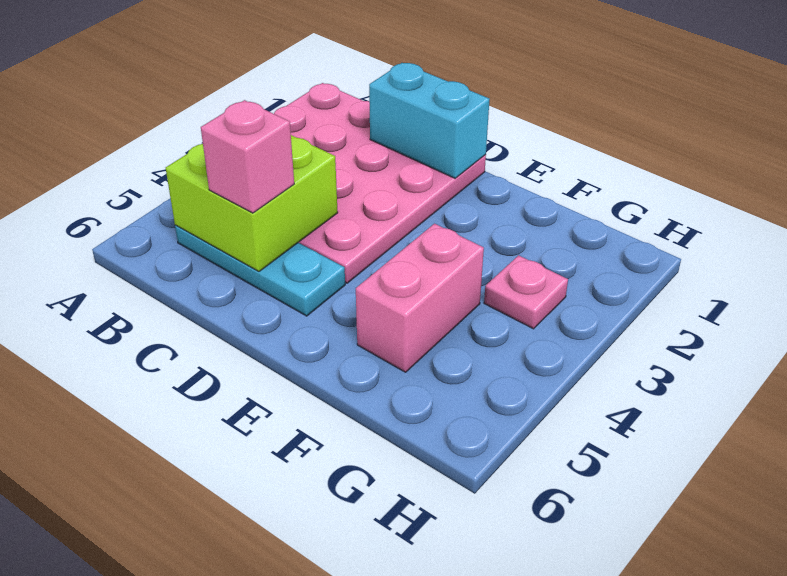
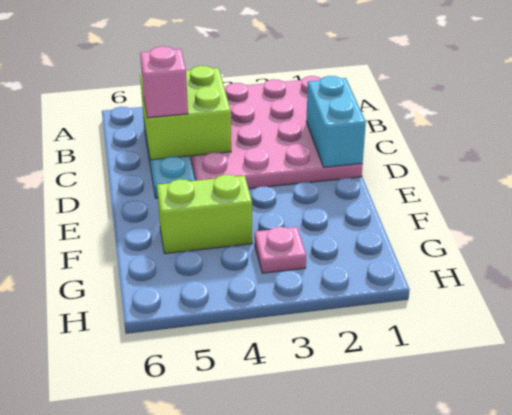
pink brick F4:F5 level 1 -> lime brick F4:F5 level 1

